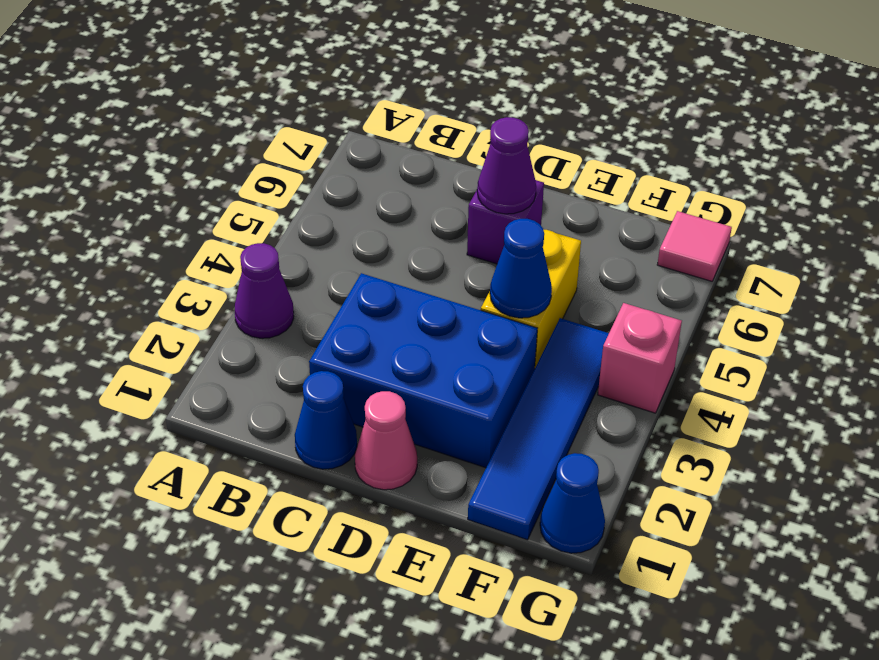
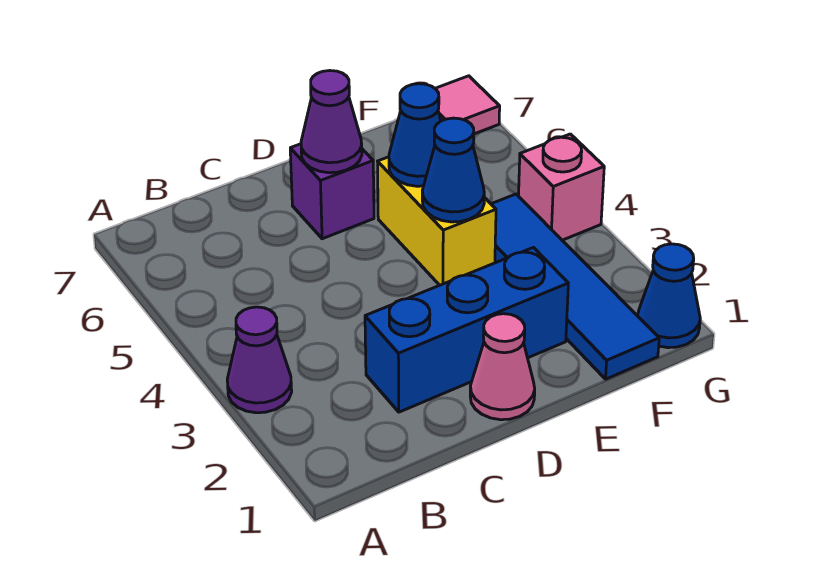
blue cone C1 level 1 -> blue cone E5 level 2
blue brick C2:E3 level 1 -> blue brick C2:E2 level 1

